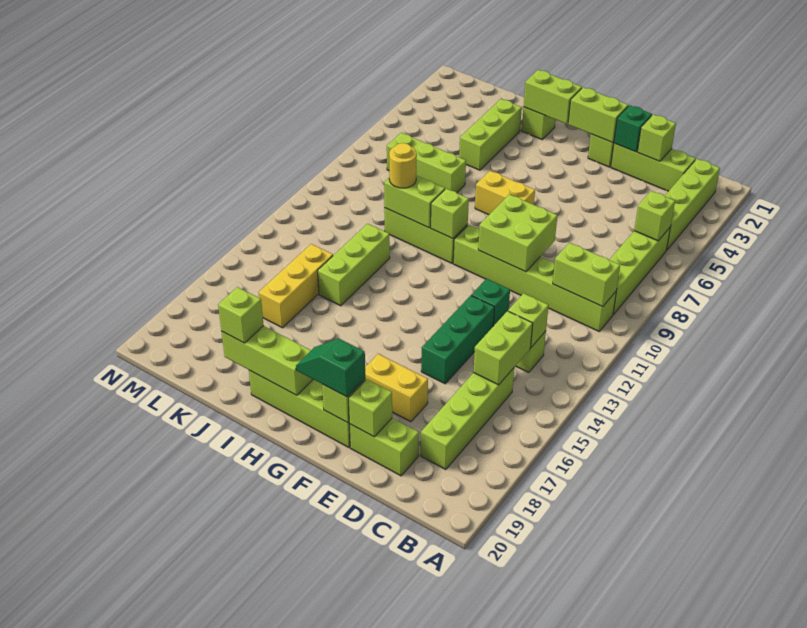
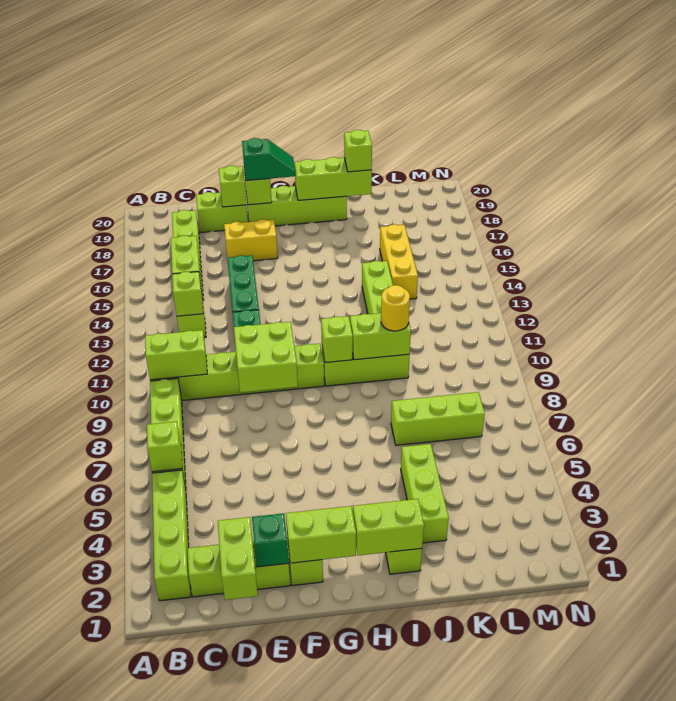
lime brick D2 level 2 -> lime brick D1:D2 level 2
yellow brick G7:H7 level 1 -> none

